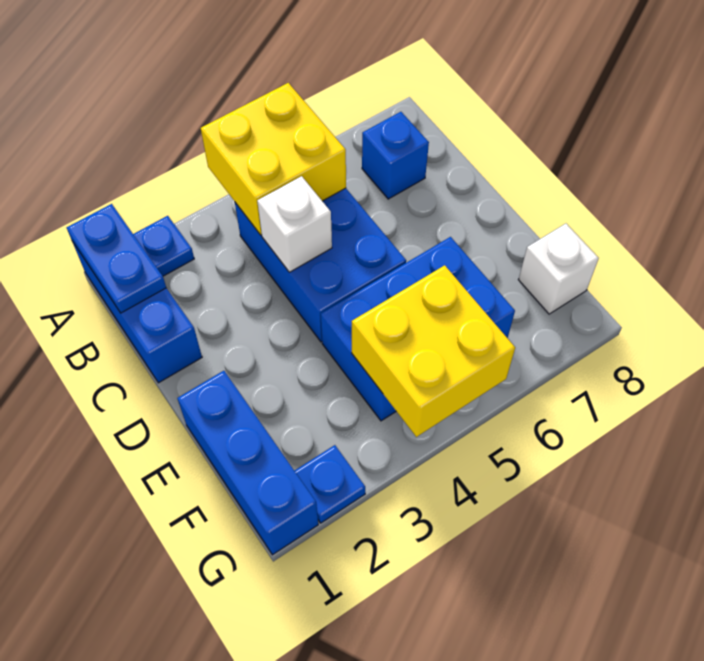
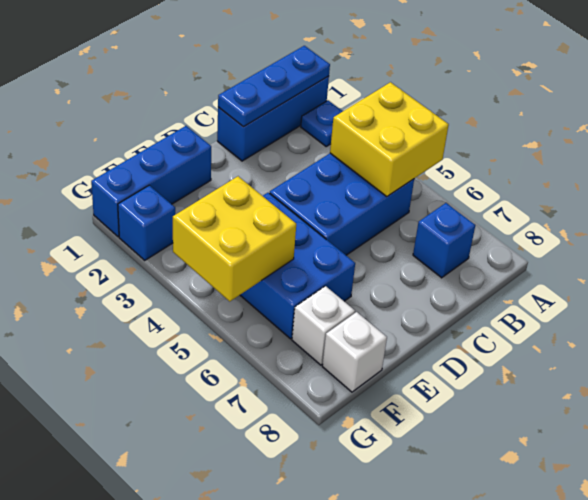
blue plate A1:B1 level 2 -> blue plate A1:C1 level 2
white brick C4 level 2 -> white brick F7 level 1
blue plate G2 level 1 -> blue brick G2 level 1

